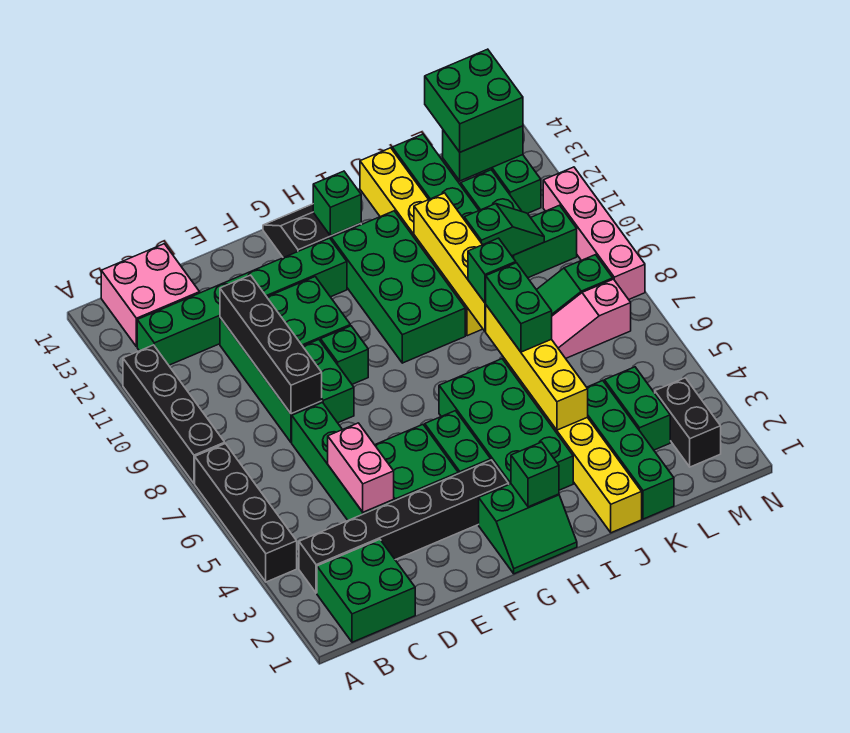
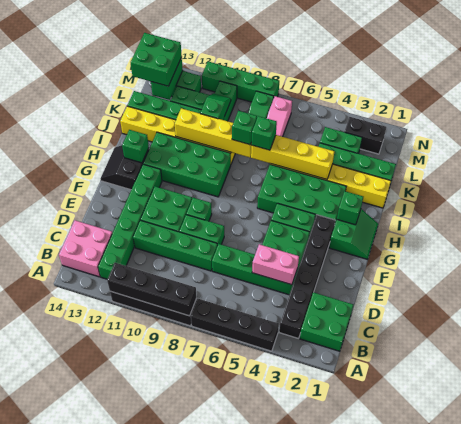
black brick D8:D11 level 2 -> black brick A8:A11 level 2
green brick J6:J7 level 3 -> green brick J7 level 3
pink brick N8:N11 level 1 -> green brick N8:N11 level 1

